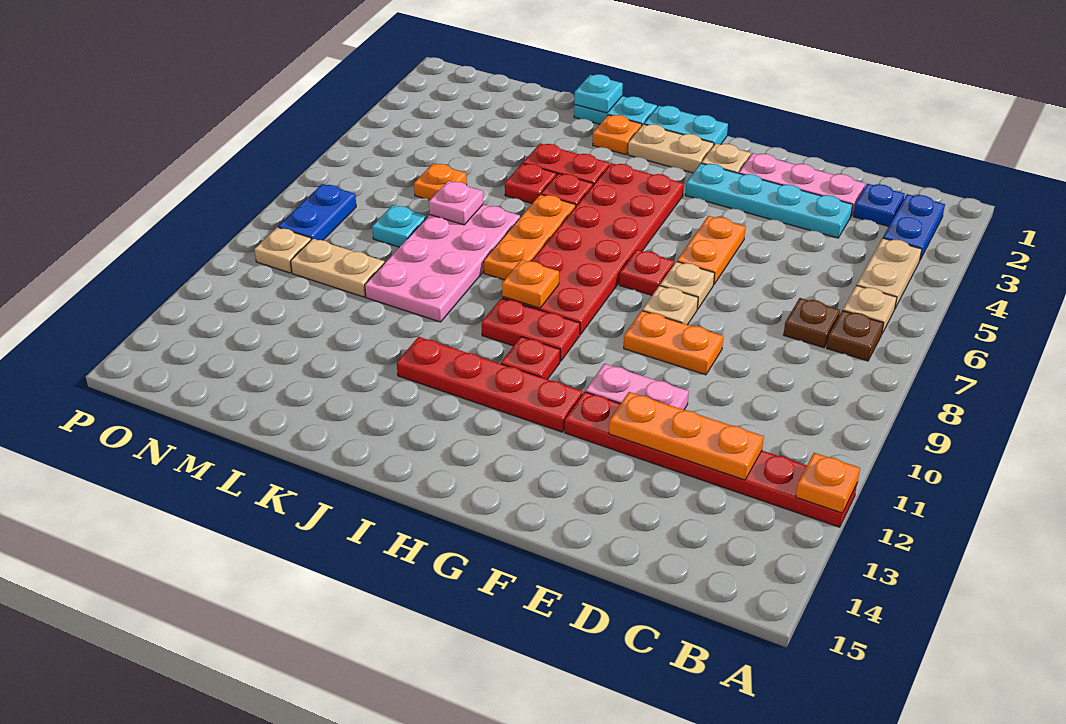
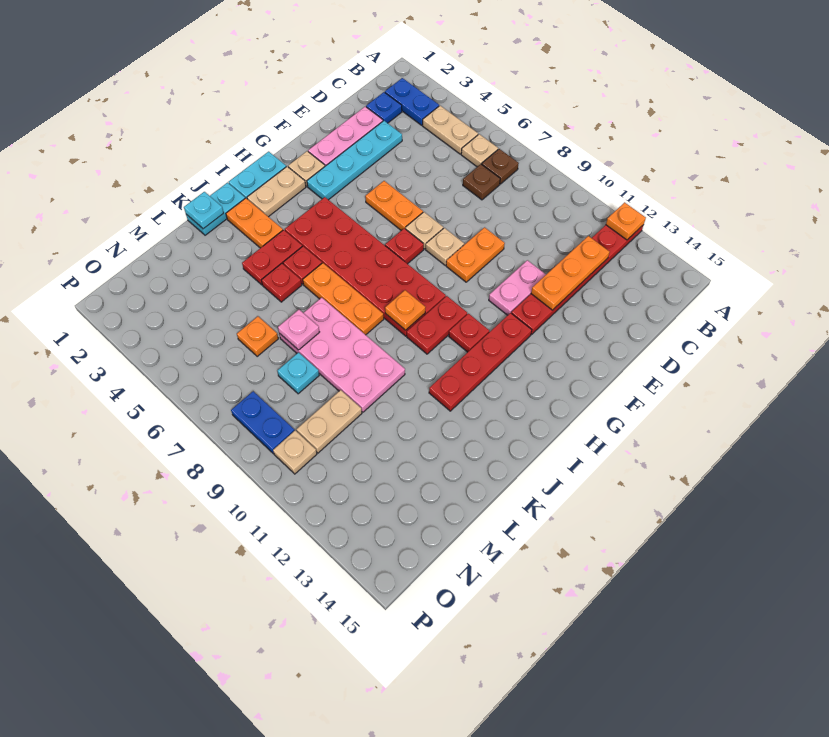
orange plate J2 level 1 -> orange plate J2:J3 level 1

